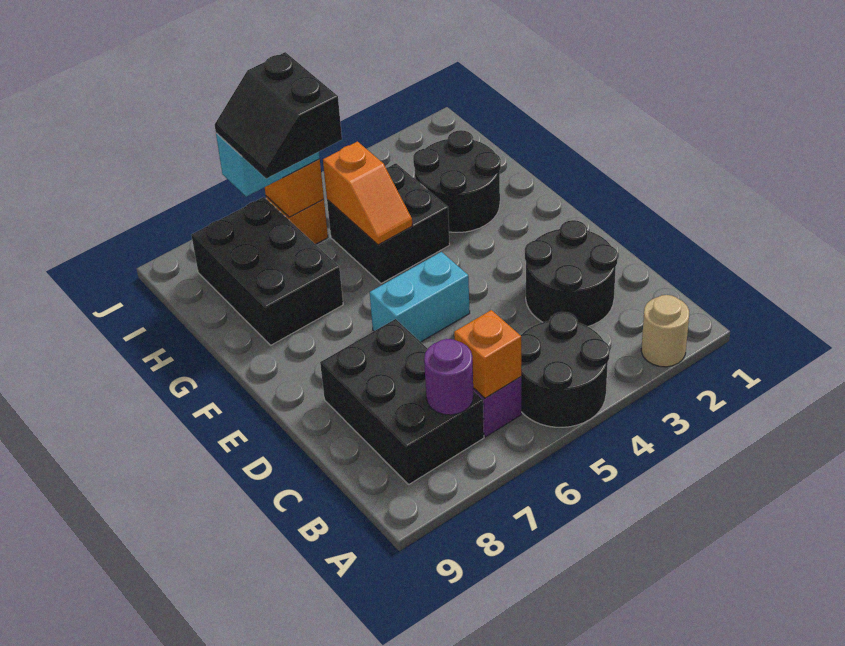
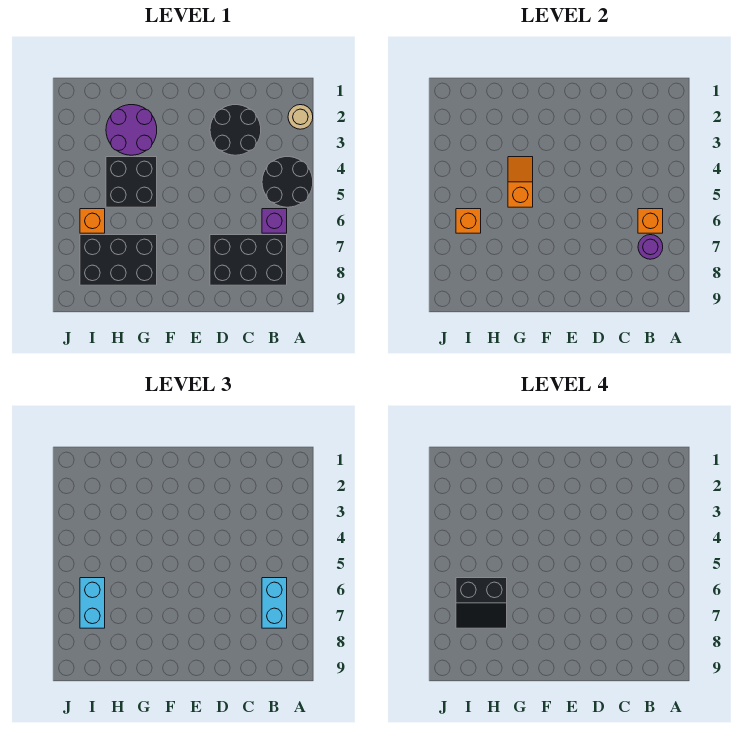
cyan brick E5:E6 level 1 -> cyan brick B6:B7 level 3
black round brick G2:H3 level 1 -> purple round brick G2:H3 level 1
orange slope G5:H5 level 2 top H -> orange slope G4:G5 level 2 top 5

